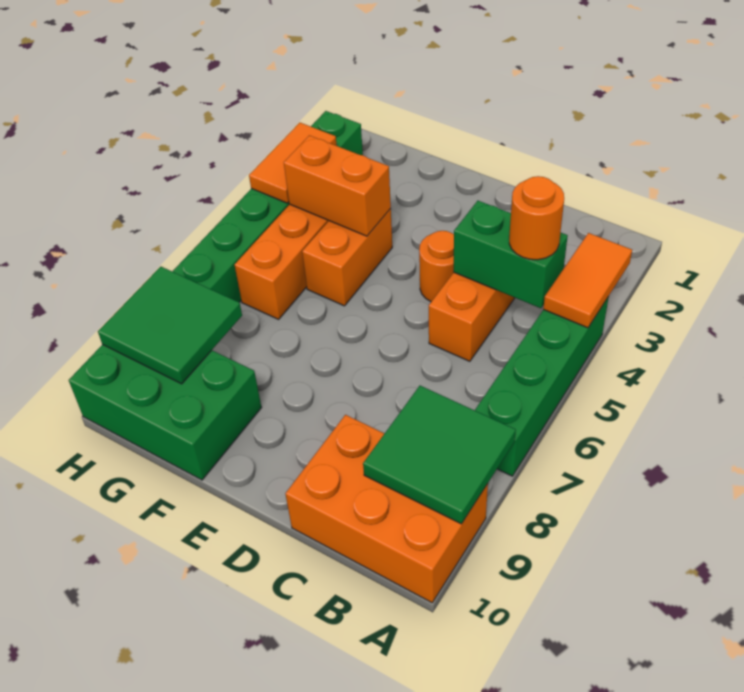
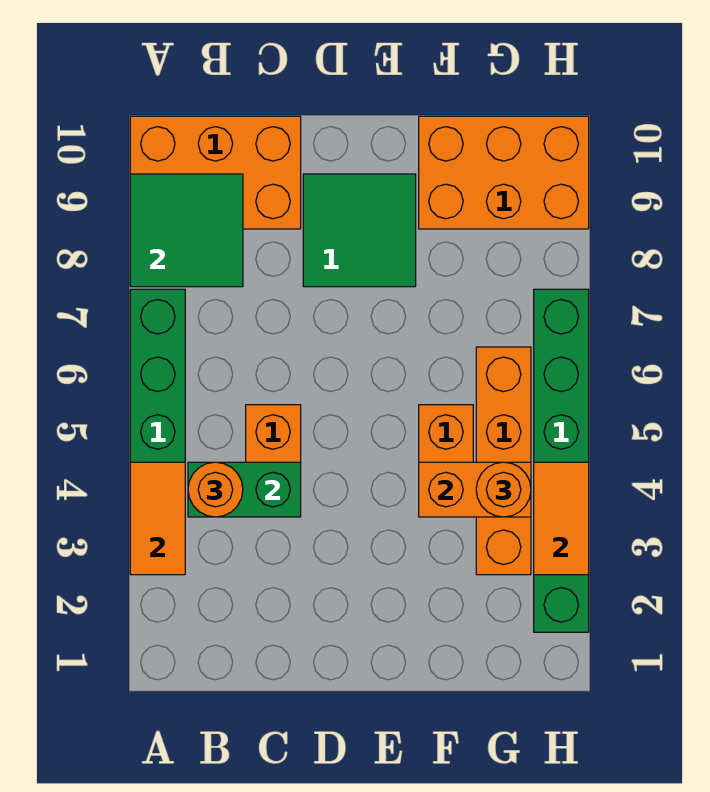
orange round brick D4 level 1 -> orange round brick G4 level 3
green brick F9:H10 level 1 -> orange brick F9:H10 level 1
green tile G8:H9 level 2 -> green tile D8:E9 level 1

